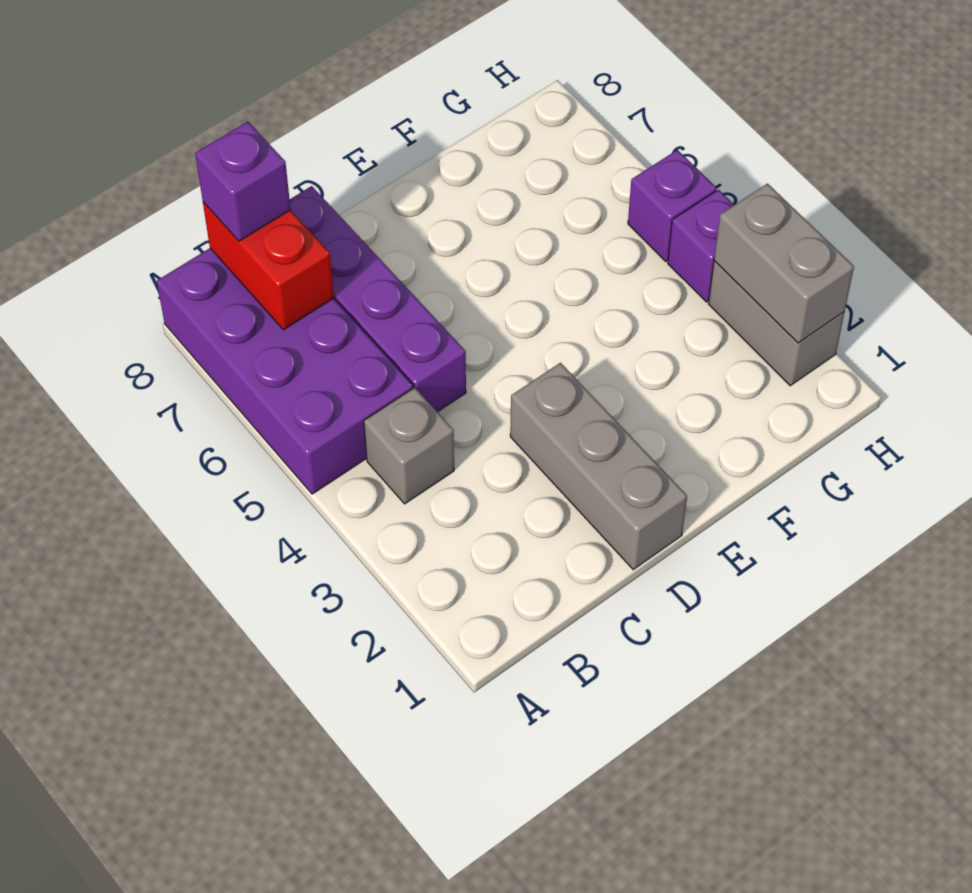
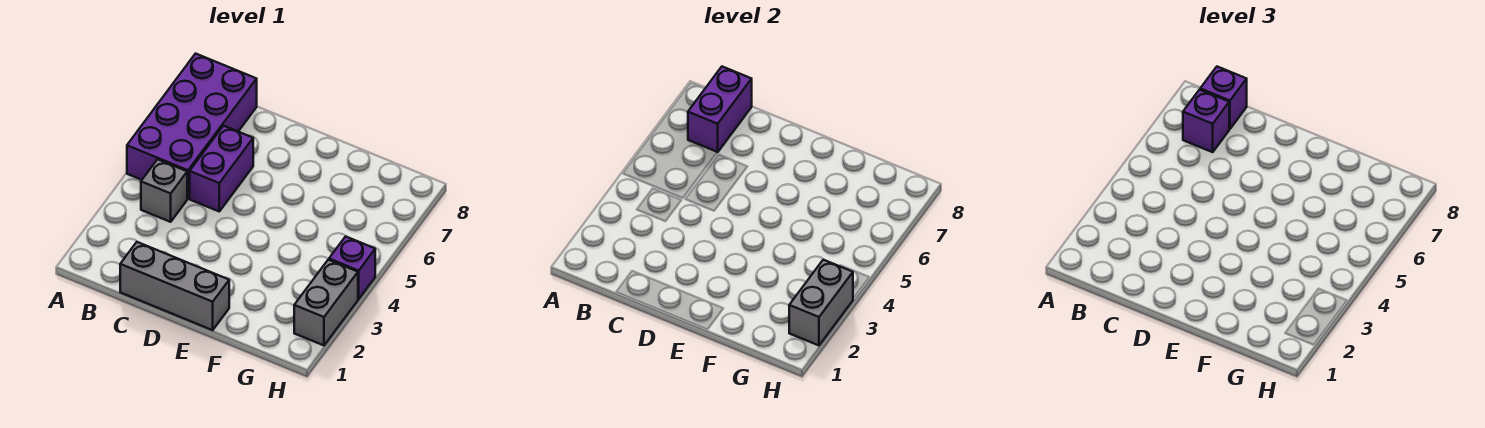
red brick B7:B8 level 2 -> purple brick B7:B8 level 2
purple brick C5:C8 level 1 -> purple brick C5:C6 level 1
grey brick D1:D3 level 1 -> grey brick C1:E1 level 1
purple brick H5 level 1 -> purple brick B7 level 3

